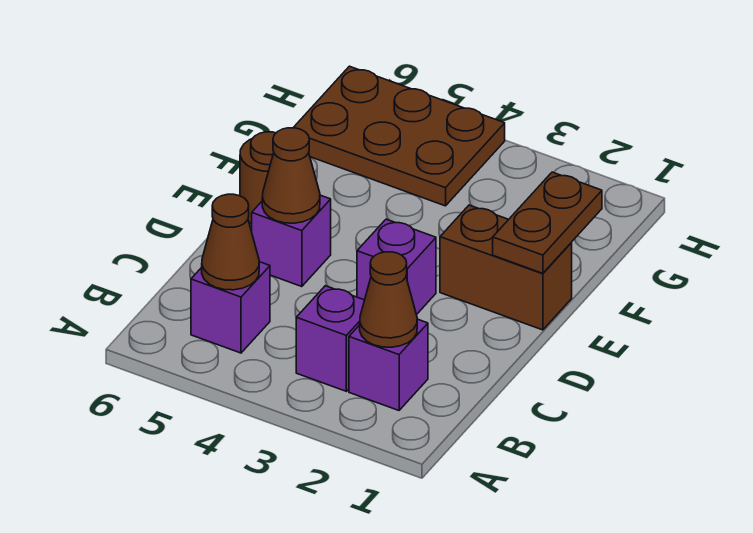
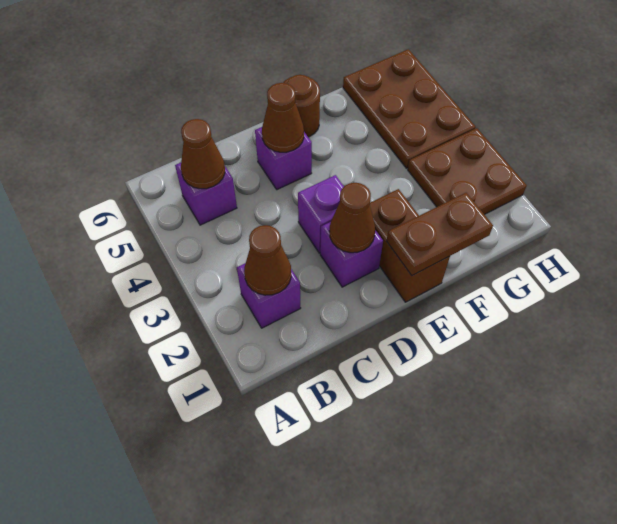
purple brick B3 level 1 -> purple brick D2 level 1
none -> brown cone D2 level 2
none -> brown plate G2:H3 level 1

